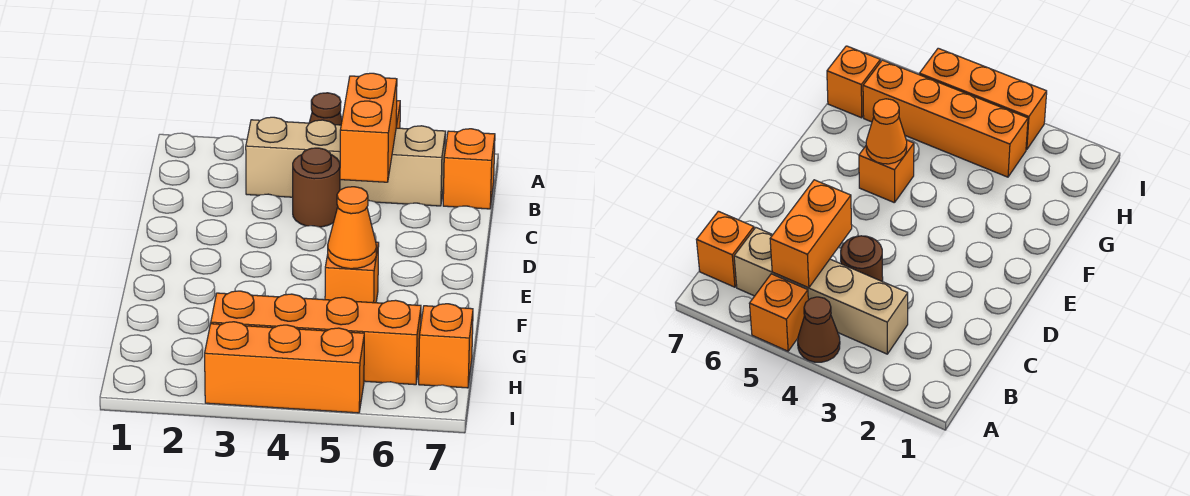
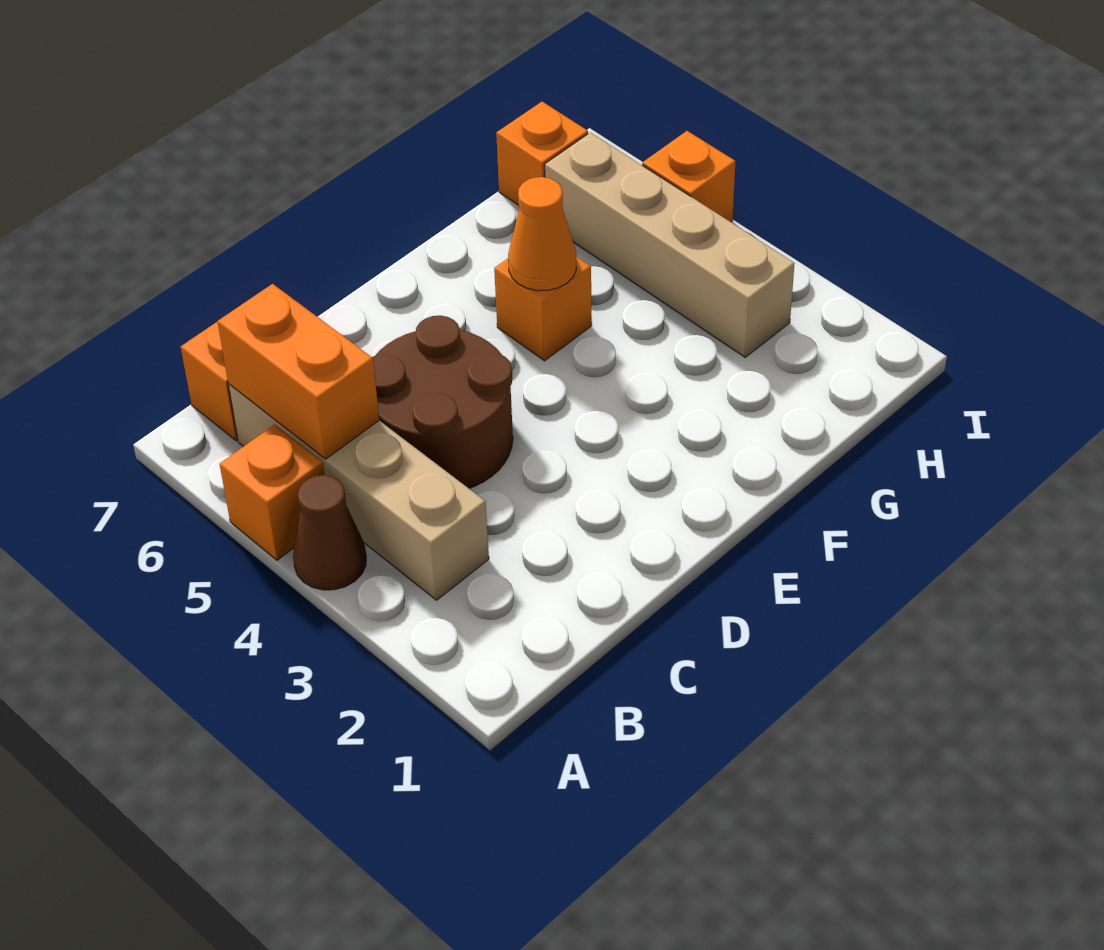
orange brick B5:C5 level 2 -> orange brick B5:B6 level 2
brown round brick C4 level 1 -> brown round brick C4:D5 level 1
orange brick H3:H6 level 1 -> tan brick H3:H6 level 1
orange brick I3:I5 level 1 -> orange brick I5 level 1

